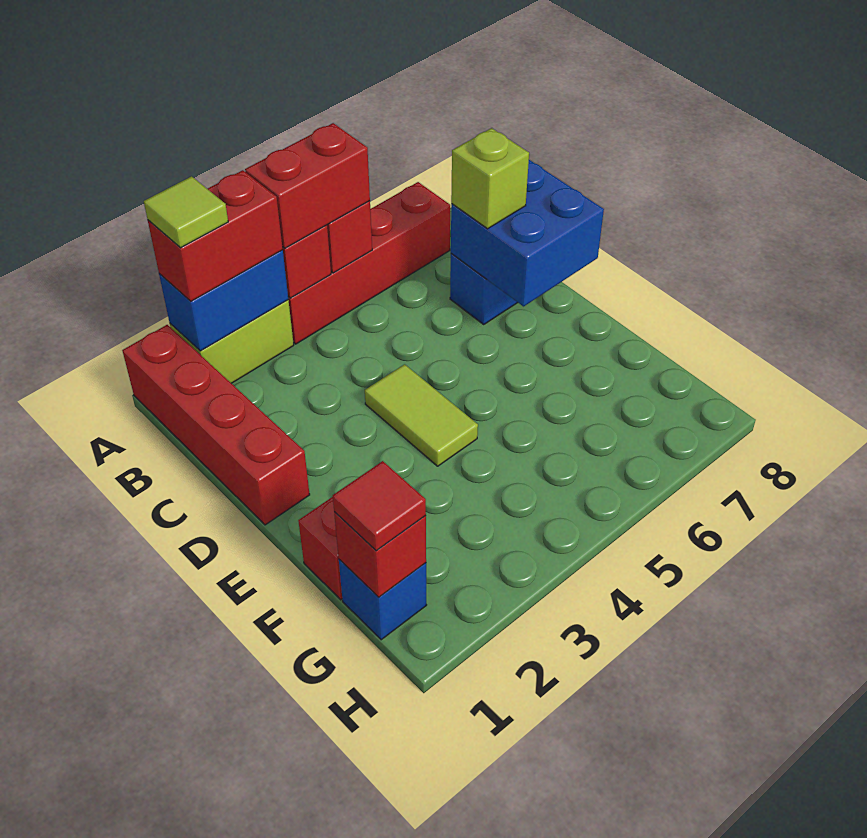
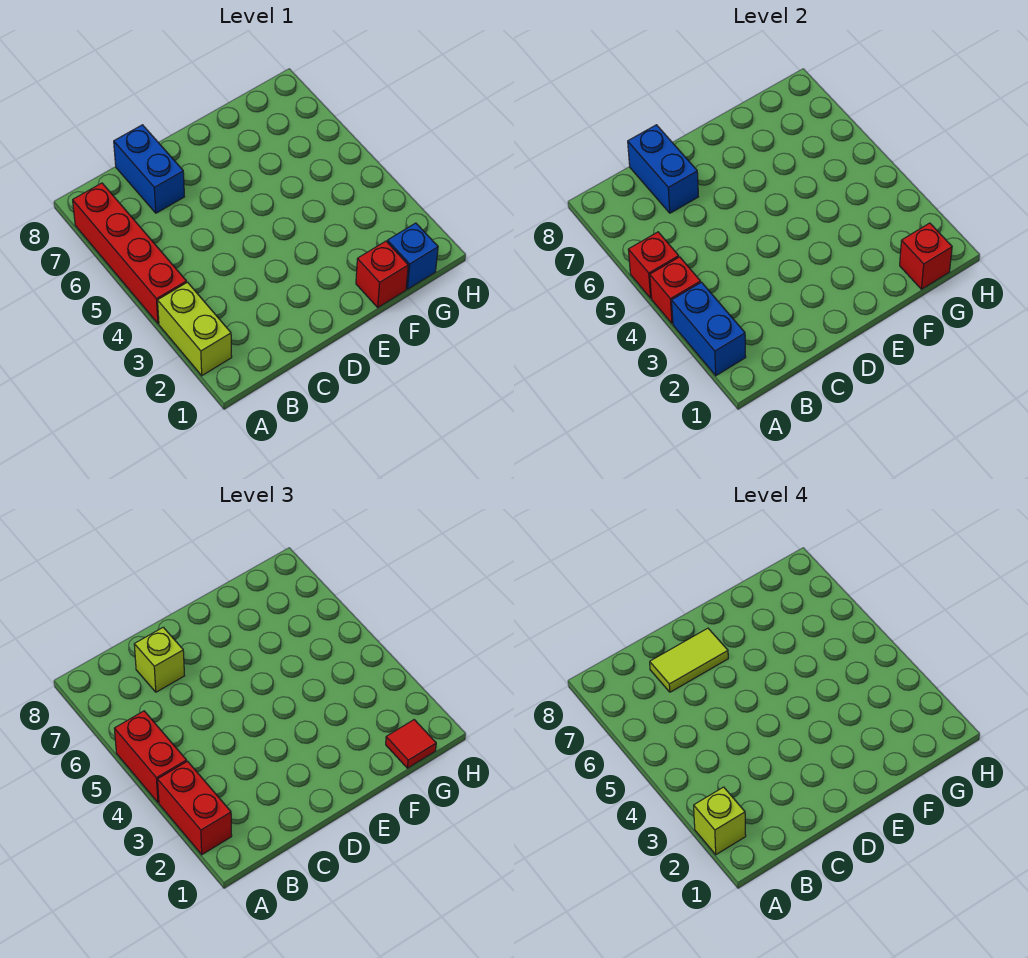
red brick A1:D1 level 1 -> none
lime tile A2 level 4 -> lime brick A2 level 4
blue brick C7:D8 level 2 -> blue brick C7:C8 level 2
lime tile D4:E4 level 1 -> lime tile C7:D7 level 4

